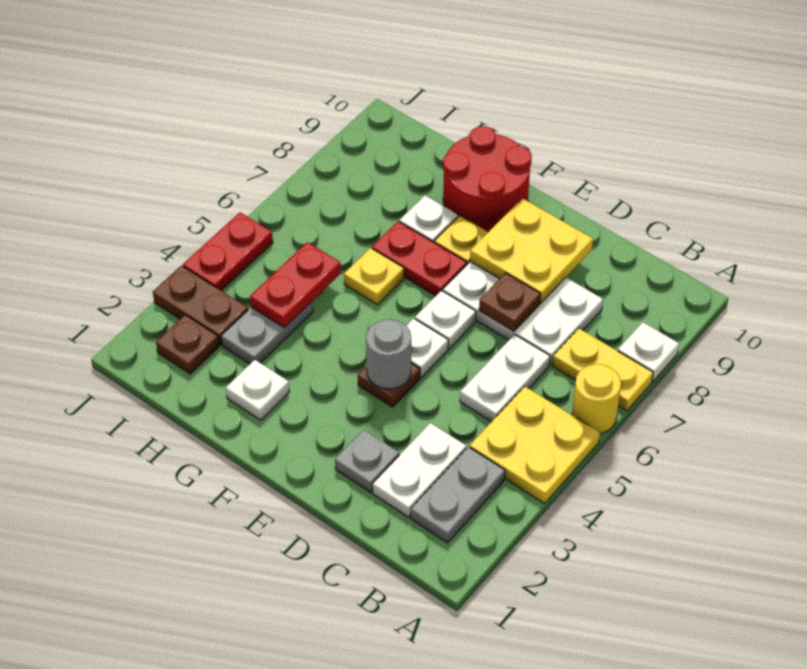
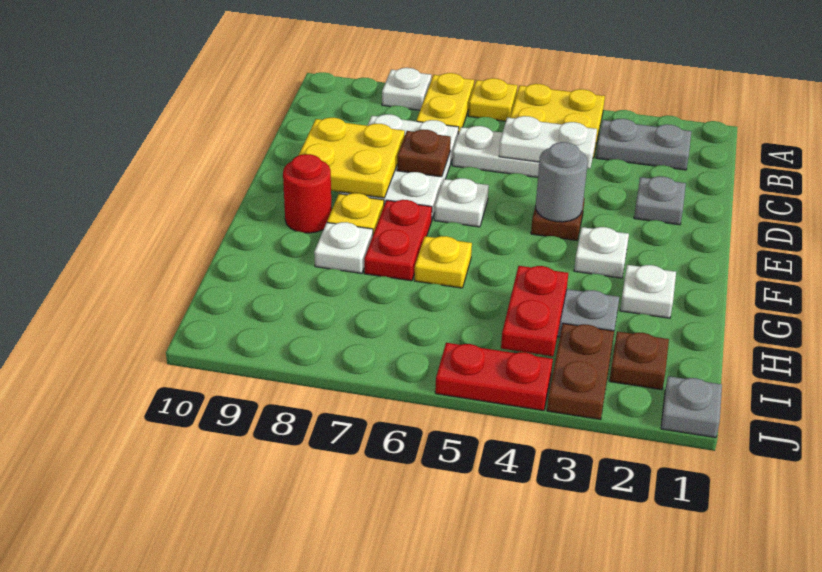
yellow round brick A6 level 1 -> yellow plate A6 level 1
white plate C2:C3 level 1 -> white plate C4:C5 level 2
white plate E5 level 1 -> white plate F3 level 1
red round brick F9:G10 level 1 -> red round brick F9 level 1
red plate H4:H5 level 2 -> red plate H4:I4 level 2
none -> grey plate J1 level 1

